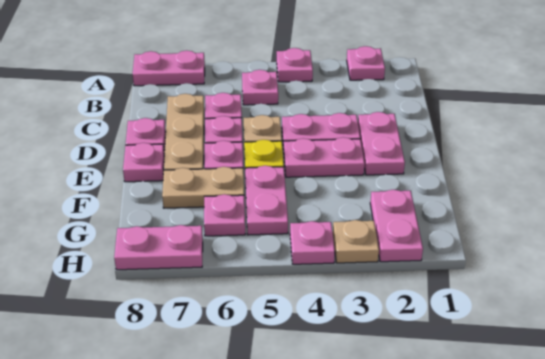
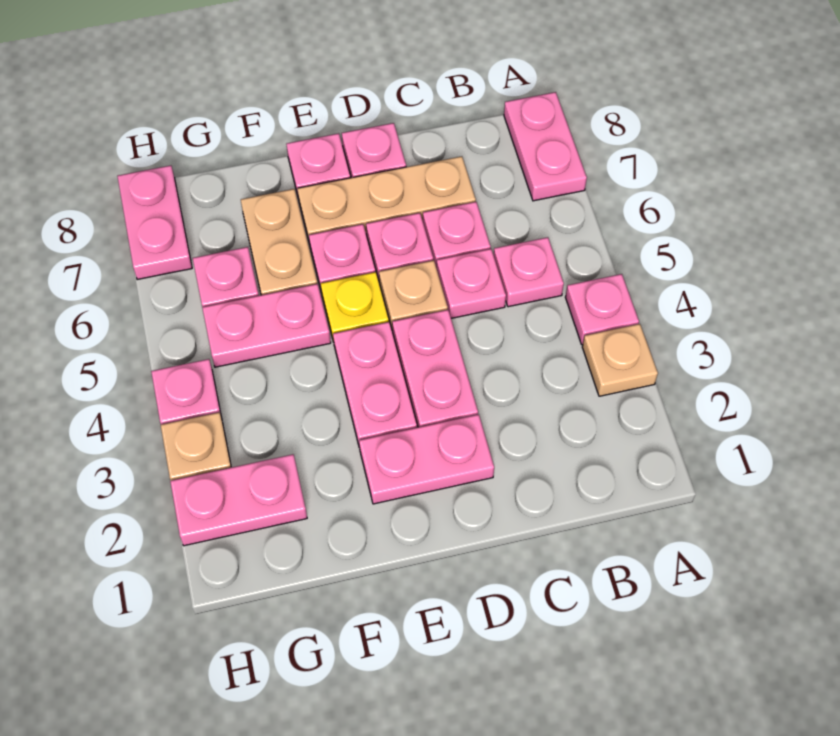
pink plate A2 level 1 -> pink plate C5 level 1
none -> tan plate A3 level 1

